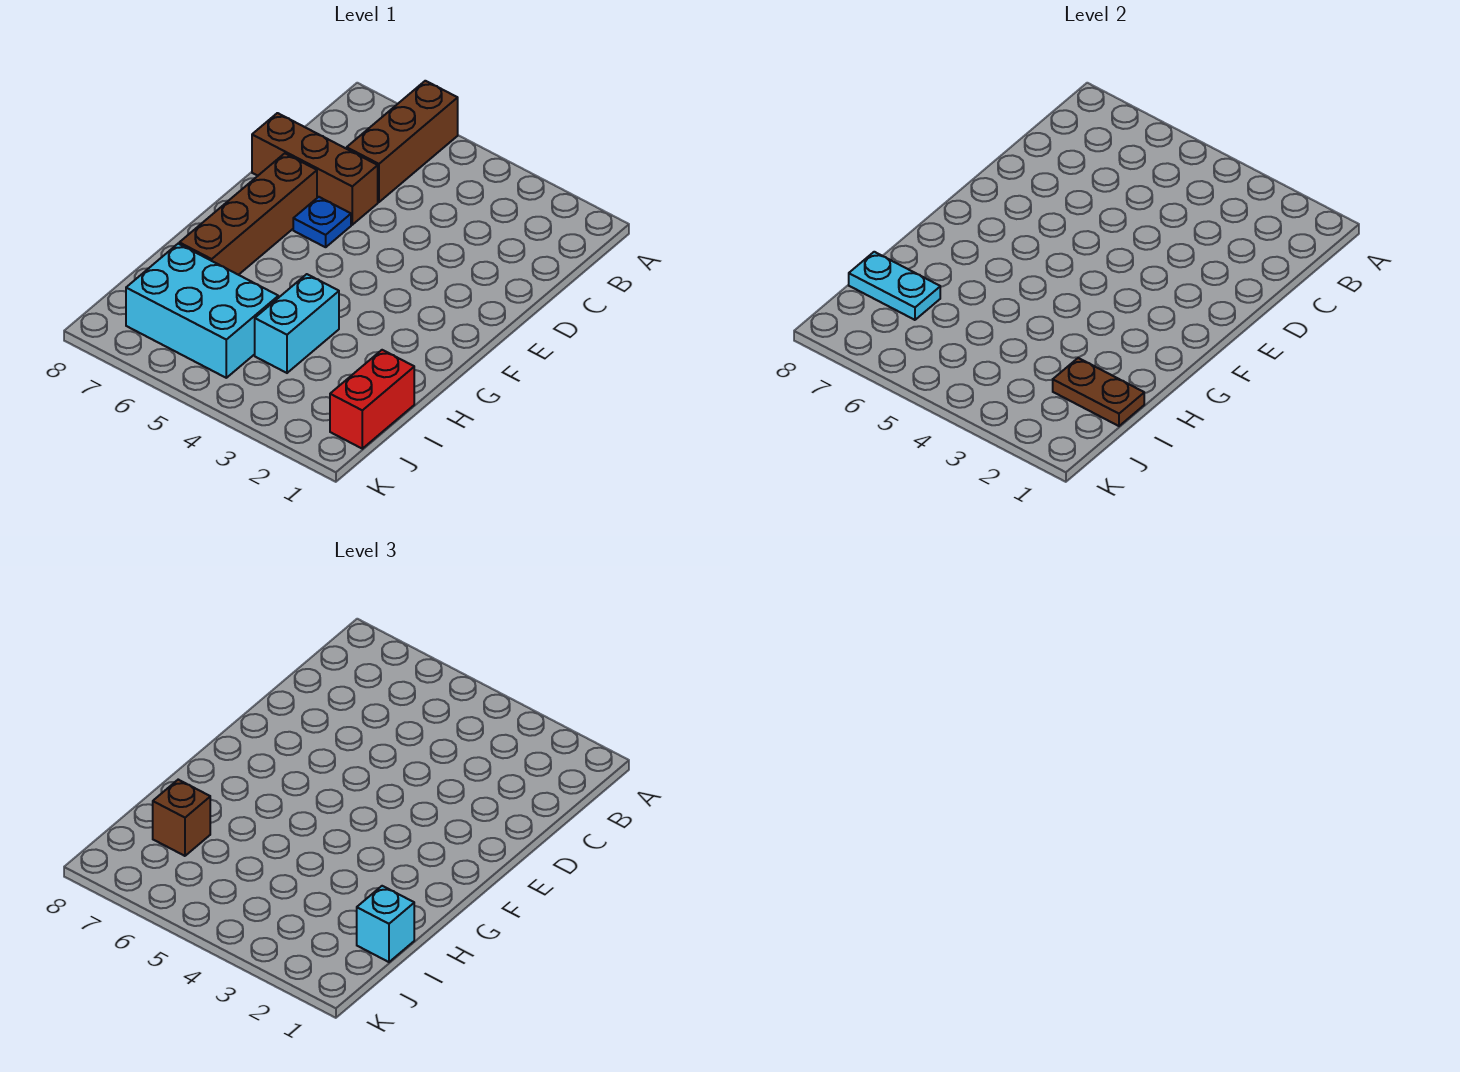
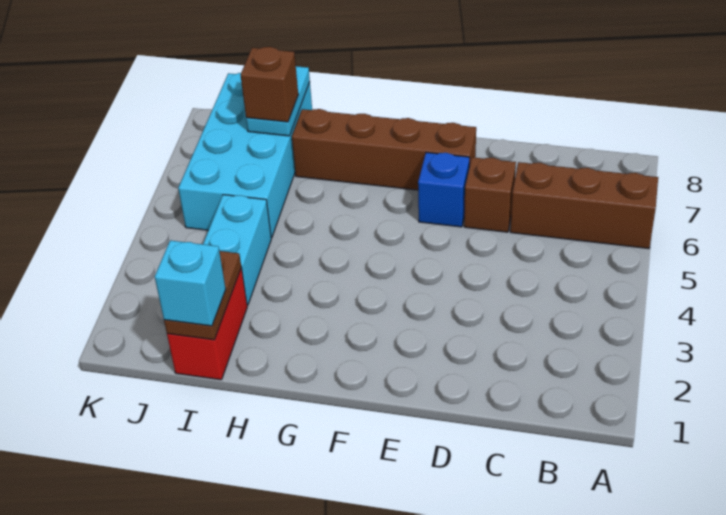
brown brick D6:D8 level 1 -> brown brick D6 level 1
blue plate E6 level 1 -> blue brick E6 level 1
cyan brick H4:I4 level 1 -> cyan brick I3:I4 level 1
red brick I1:J1 level 1 -> red brick I1:I2 level 1
cyan brick I5:J7 level 1 -> cyan brick I5:J8 level 1

